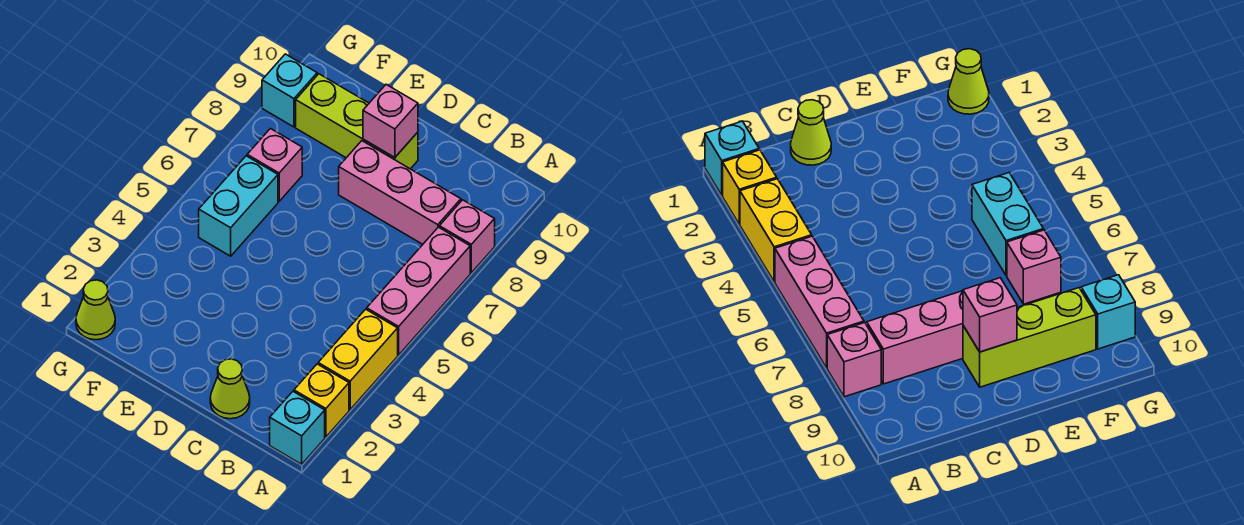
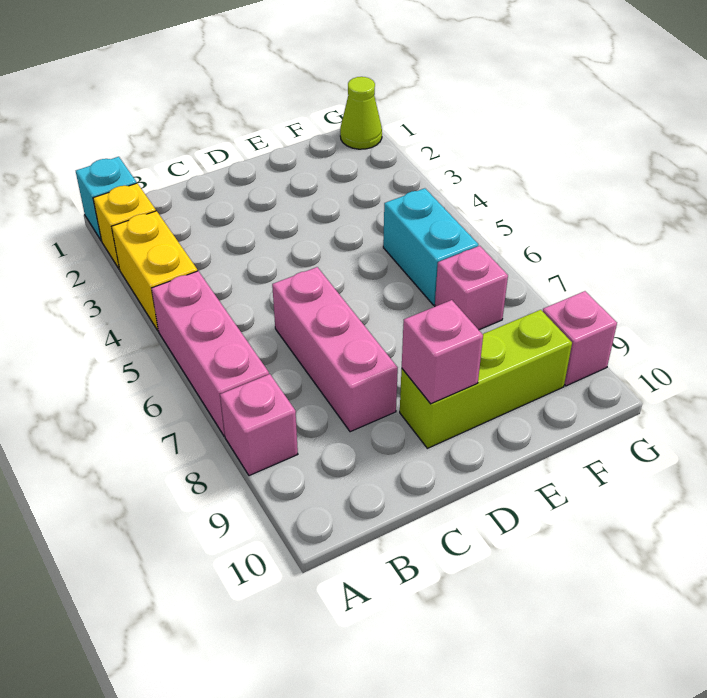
pink brick B8:D8 level 1 -> pink brick C6:C8 level 1
lime cone C1 level 1 -> none
cyan brick G9 level 1 -> pink brick G9 level 1

